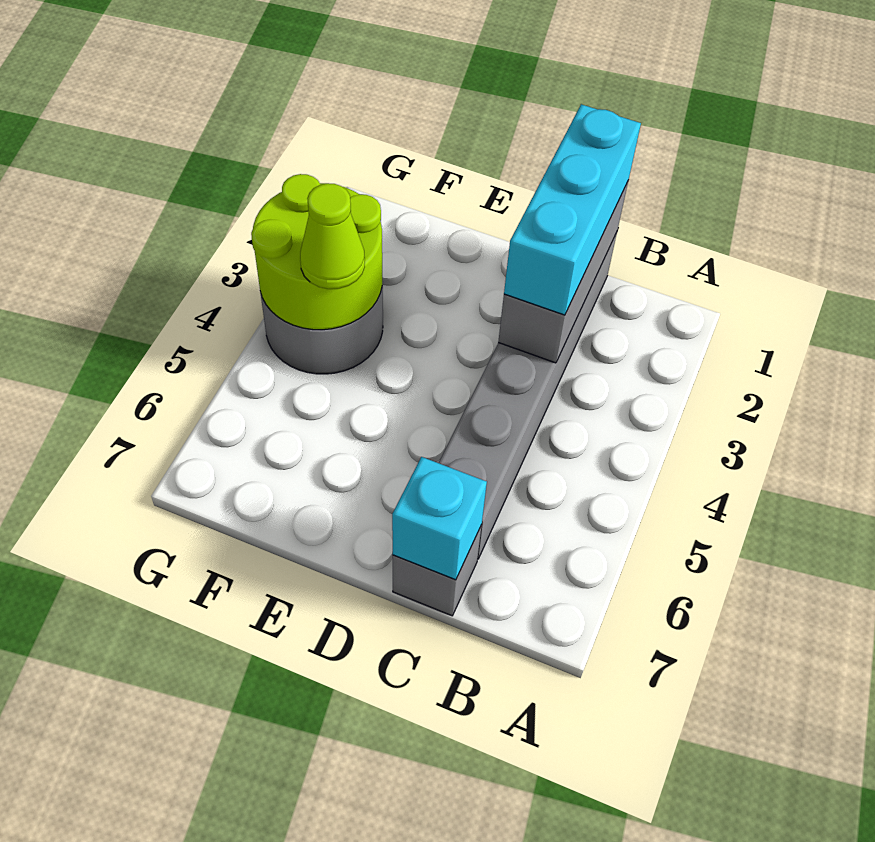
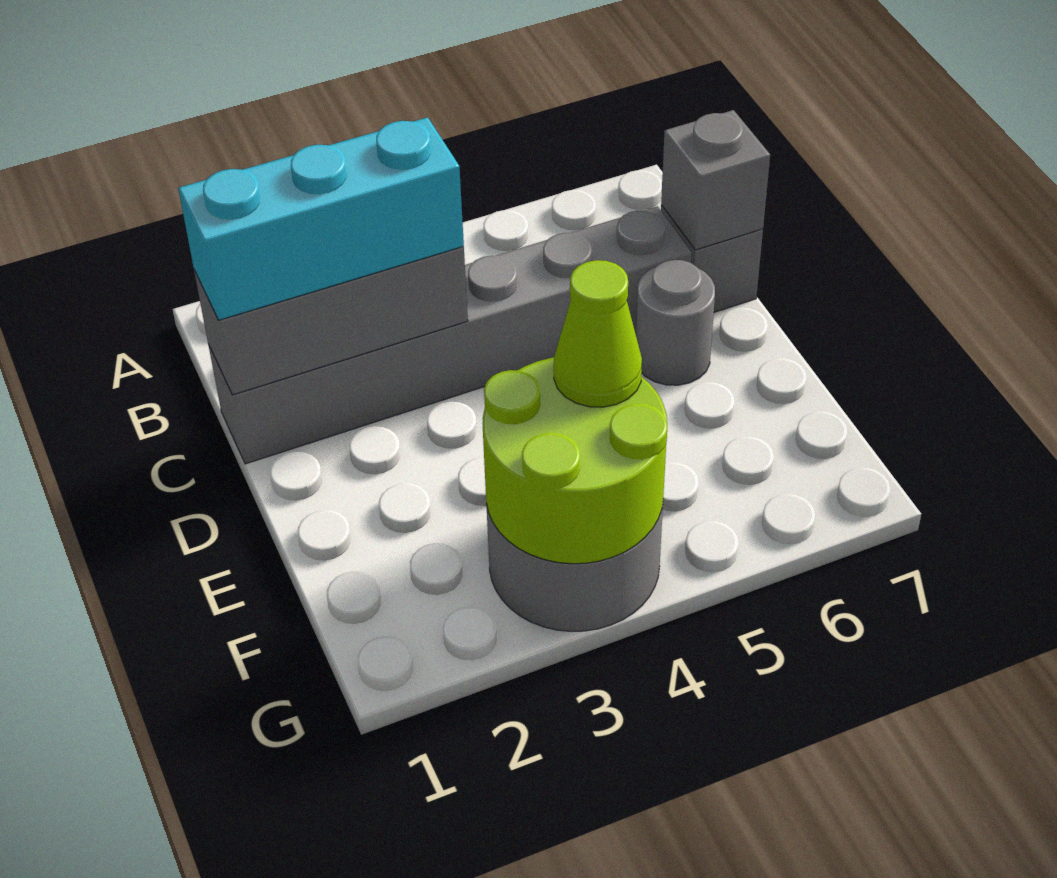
cyan brick C7 level 2 -> grey brick C7 level 2
none -> grey round brick D6 level 1

